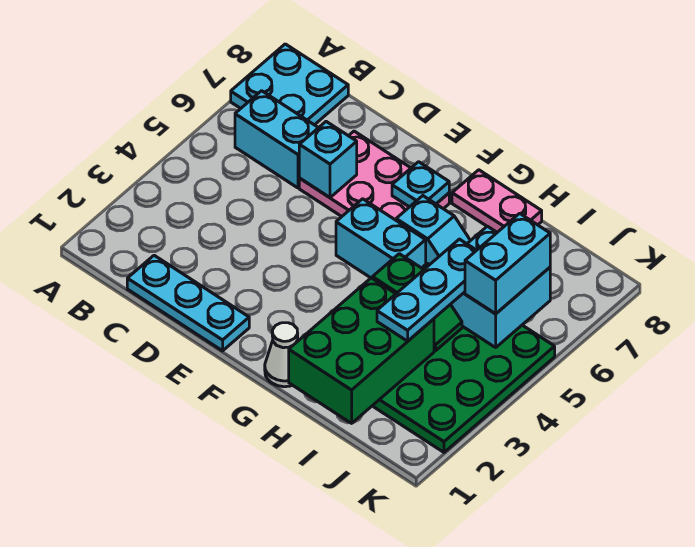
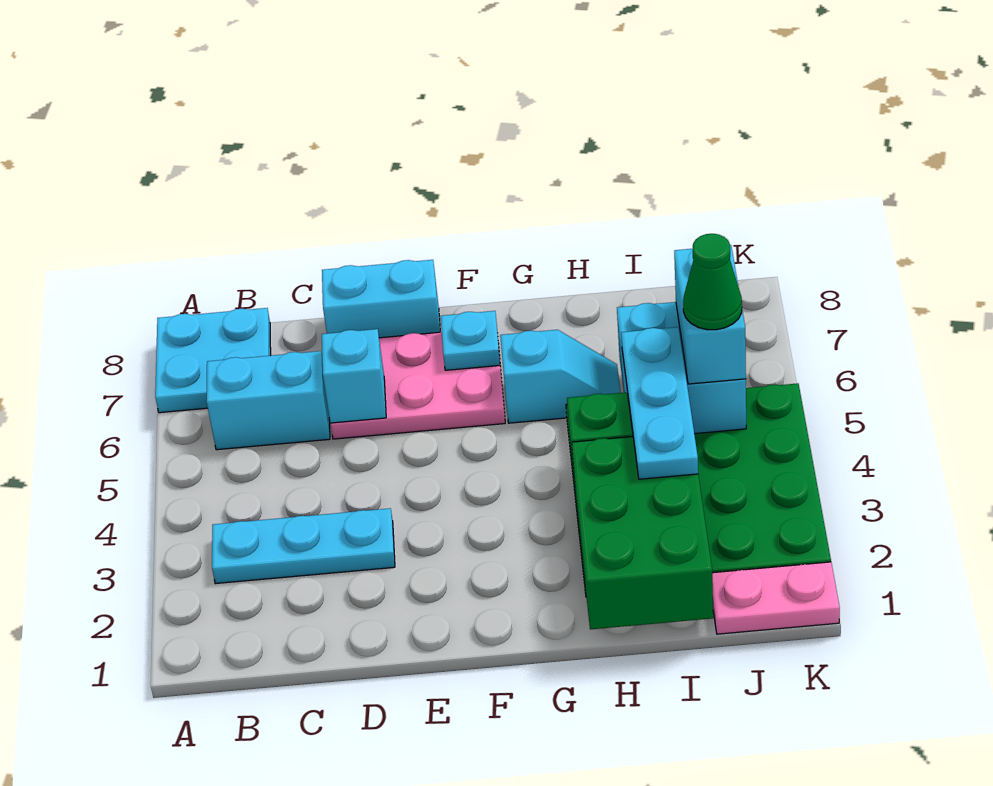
cyan plate C1:E1 level 1 -> cyan plate B3:D3 level 1
cyan brick F5:G5 level 1 -> cyan brick D8:E8 level 1
white cone G1 level 1 -> none
pink plate G8:H8 level 1 -> pink plate J1:K1 level 1
none -> green cone J5 level 4

